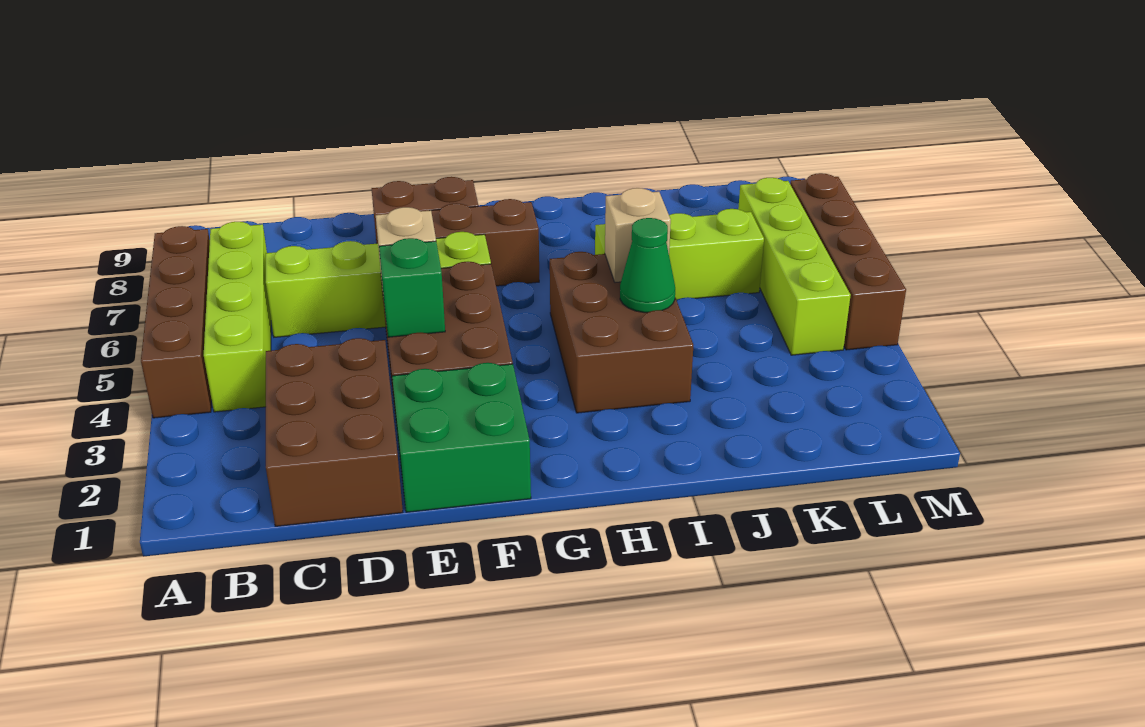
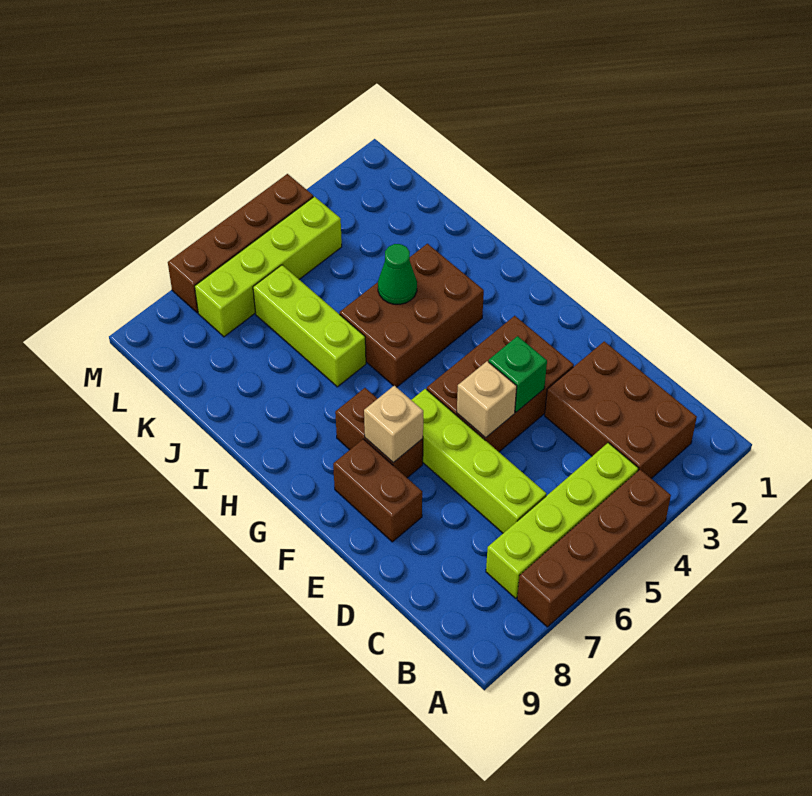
brown brick C1:D3 level 1 -> brown brick B2:D3 level 1
green brick E1:F2 level 1 -> none
tan brick I5 level 2 -> tan brick F7 level 2

